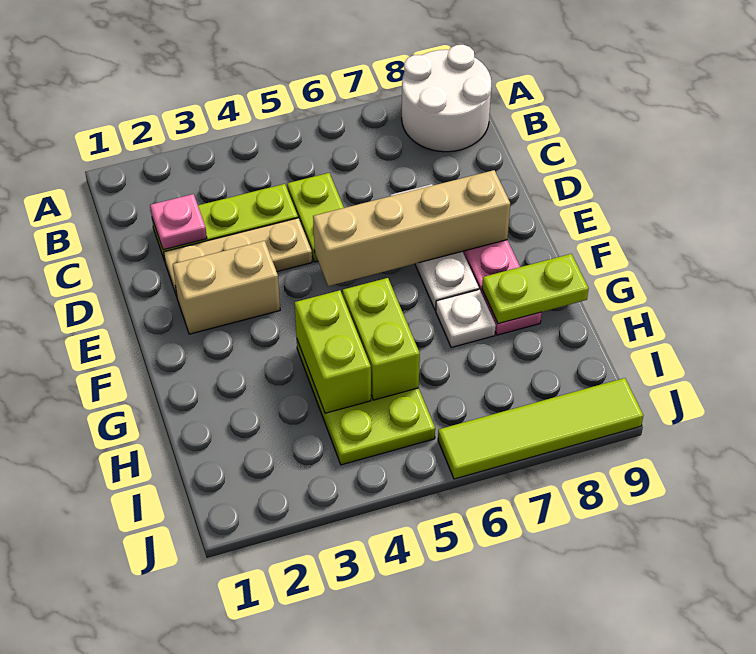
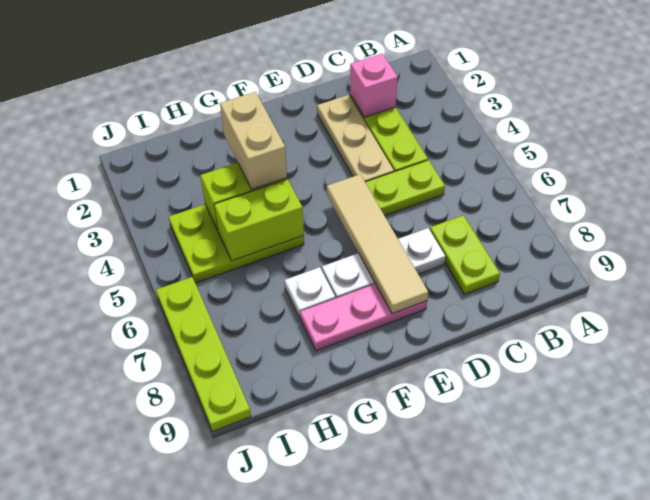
white round brick A8:B9 level 1 -> none
pink plate C2 level 2 -> pink brick C2 level 2
tan brick E2:E3 level 1 -> tan brick G3:G4 level 3
tan brick E5:E8 level 2 -> tan tile E5:E8 level 2
lime plate G8:G9 level 2 -> lime plate C7:C8 level 1
lime tile J6:J9 level 1 -> lime plate J6:J9 level 1

